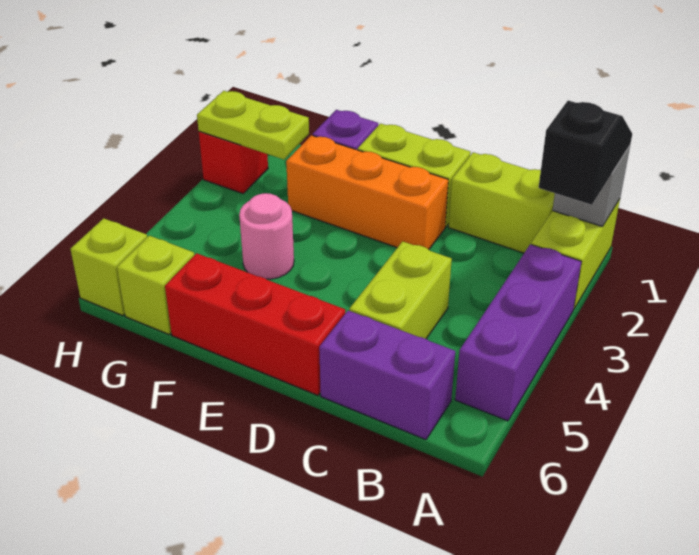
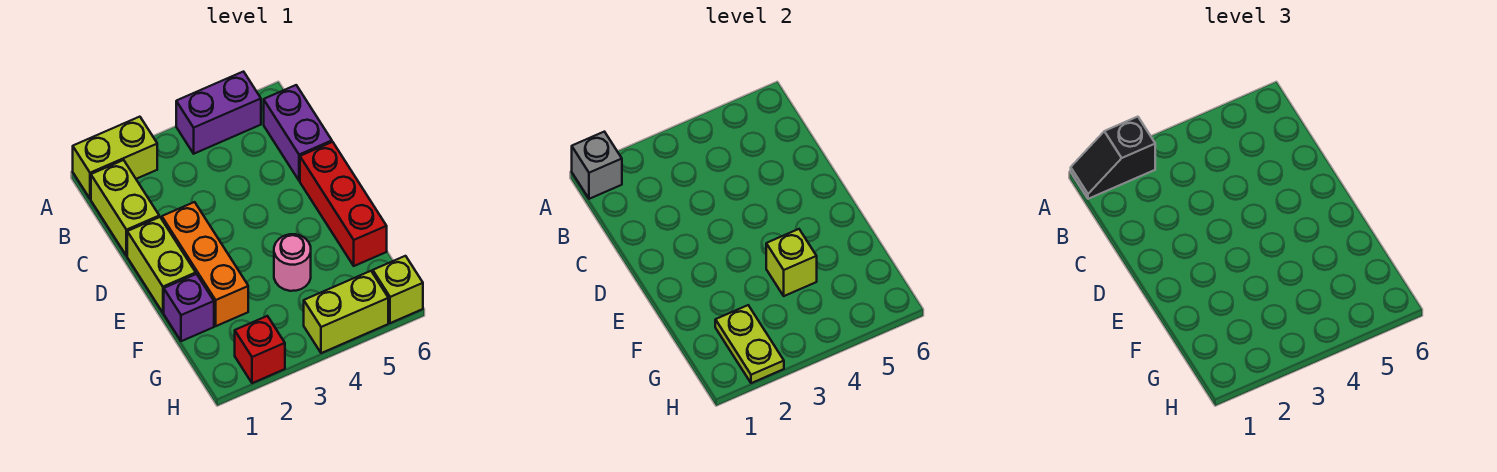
purple brick A3:A5 level 1 -> purple brick A4:A5 level 1
lime brick C4:C5 level 1 -> lime brick H4:H5 level 1
lime brick G6 level 1 -> lime brick F4 level 2

